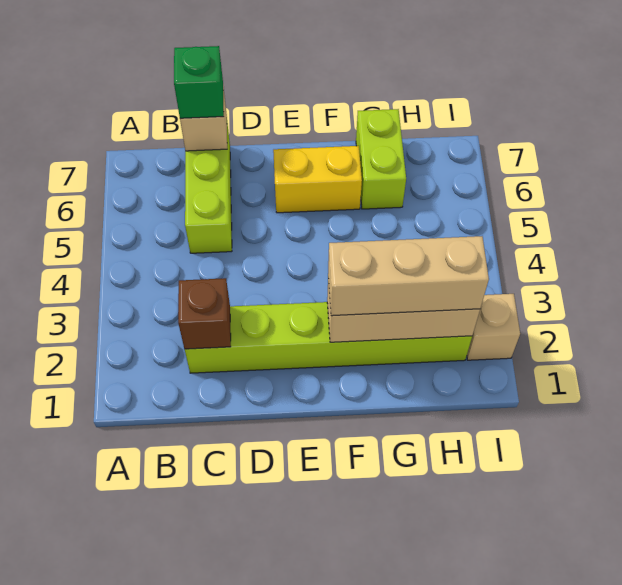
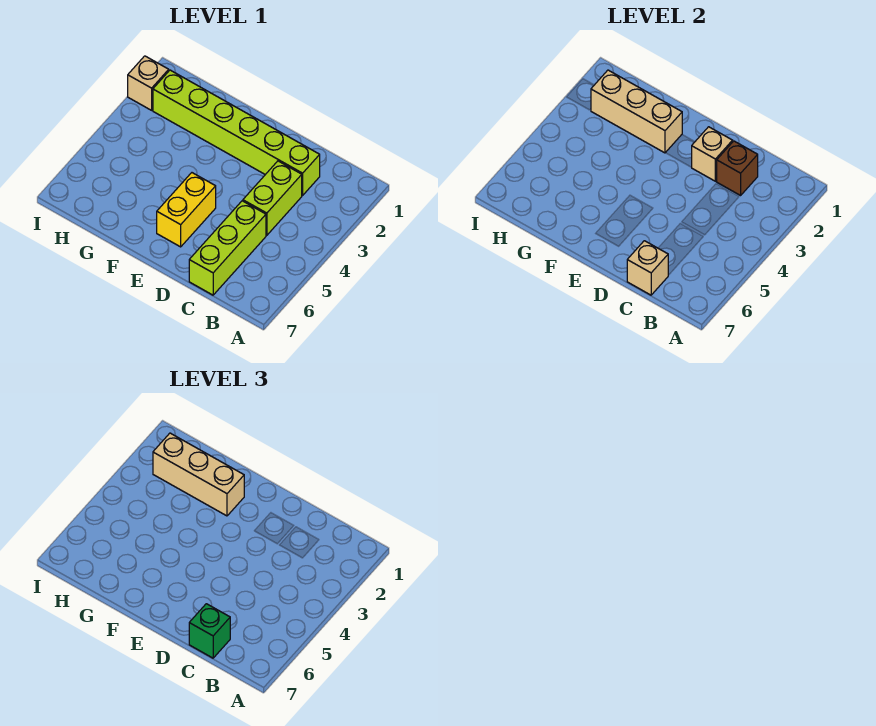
none -> tan brick D2 level 2
yellow brick E6:F6 level 1 -> yellow brick E5:E6 level 1
lime brick G6:G7 level 1 -> lime brick C3:C4 level 1

